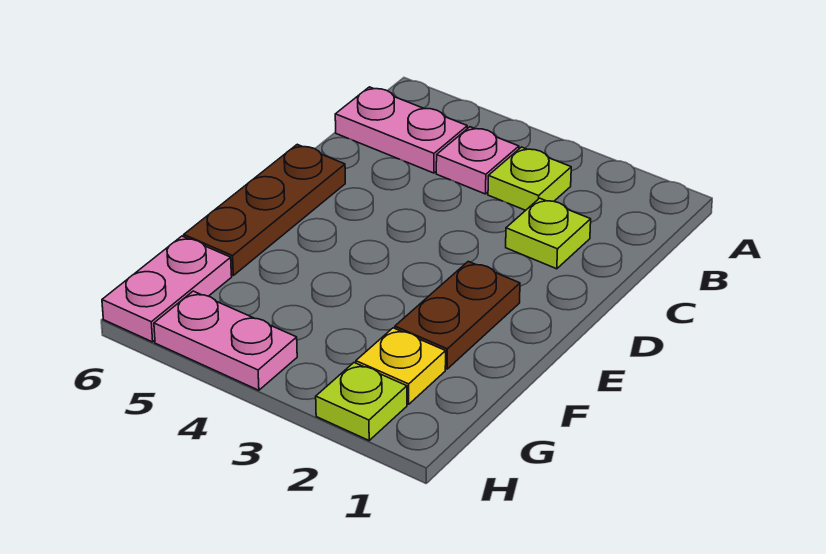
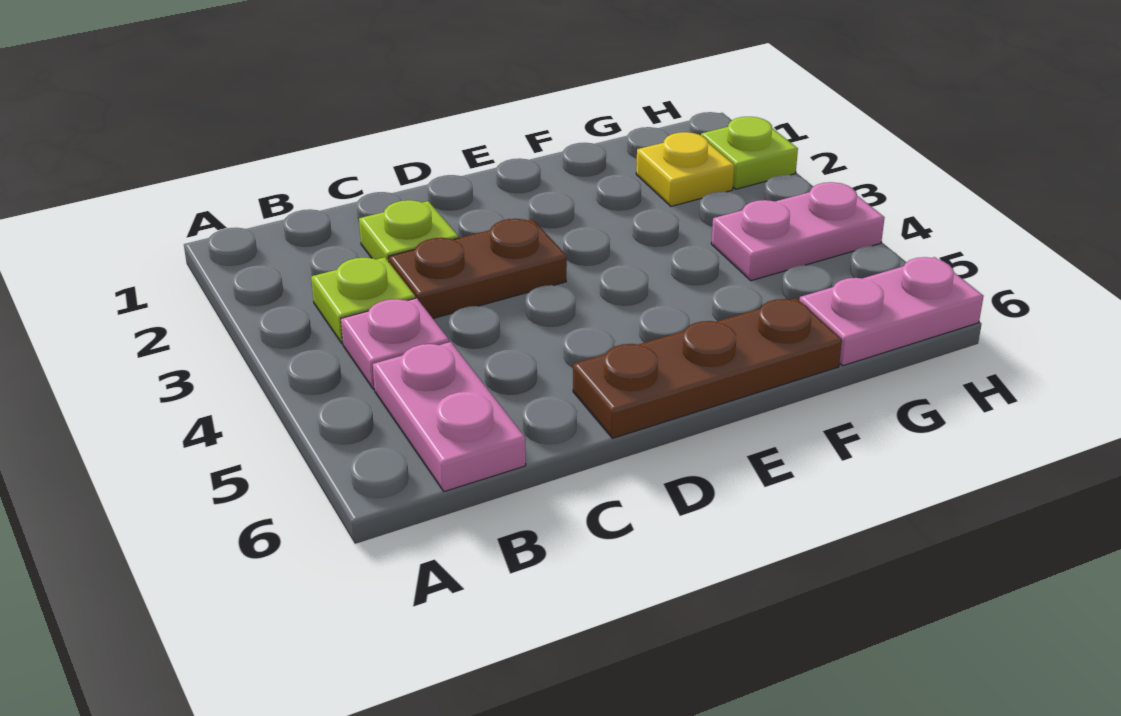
brown plate E2:F2 level 1 -> brown plate C3:D3 level 1
pink plate H4:H5 level 1 -> pink plate G4:H4 level 1

